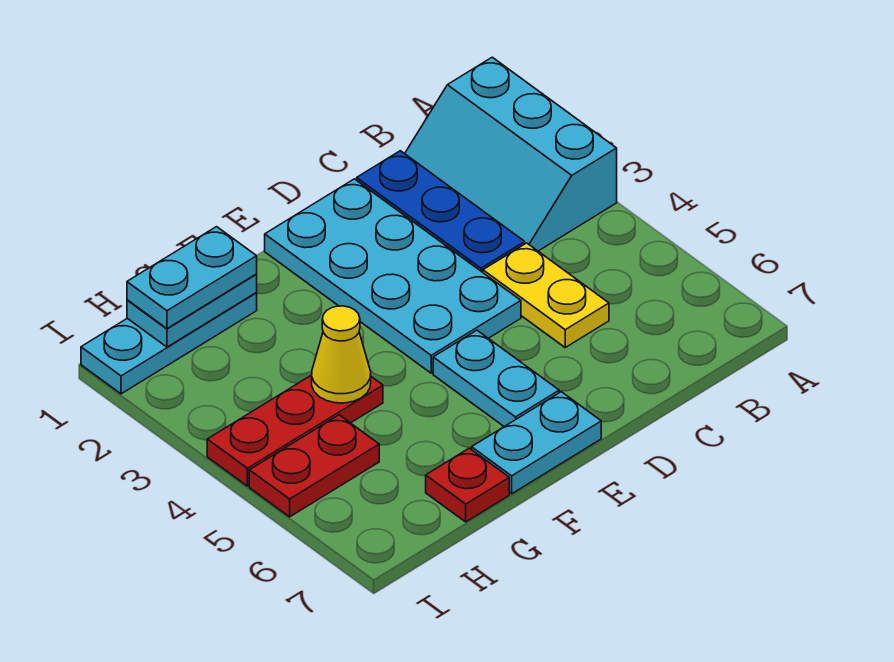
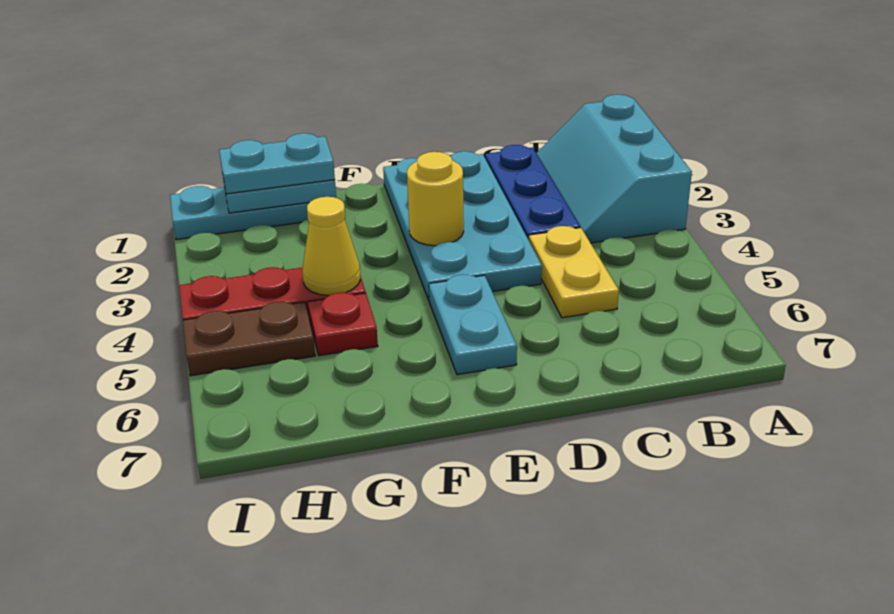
none -> yellow round brick E3 level 2
cyan plate E7:F7 level 1 -> none
red plate G7 level 1 -> red plate G5 level 1
red plate H5:I5 level 1 -> brown plate H5:I5 level 1

